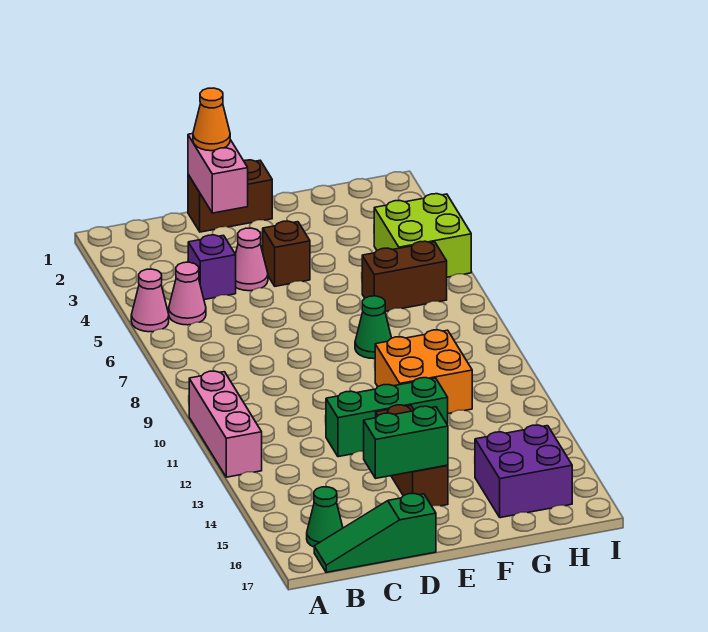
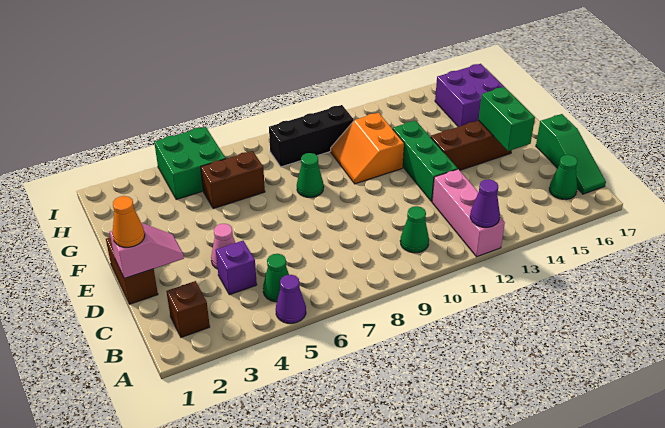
pink cone A5 level 1 -> purple cone A5 level 1
pink brick A10:A12 level 1 -> pink brick A12:C12 level 1
none -> purple cone A12 level 2
pink cone B5 level 1 -> green cone B5 level 1
none -> green cone B10 level 1
pink brick D1:D2 level 2 -> pink slope D1:D2 level 2 top 1
brown brick E4 level 1 -> brown brick B2 level 1
orange brick F10:G11 level 1 -> orange slope F10:G11 level 1 top 11
brown brick G6:H6 level 1 -> brown brick G5:G6 level 1
lime brick H4:I5 level 1 -> green brick H4:I5 level 1
none -> black brick H8:H10 level 1

